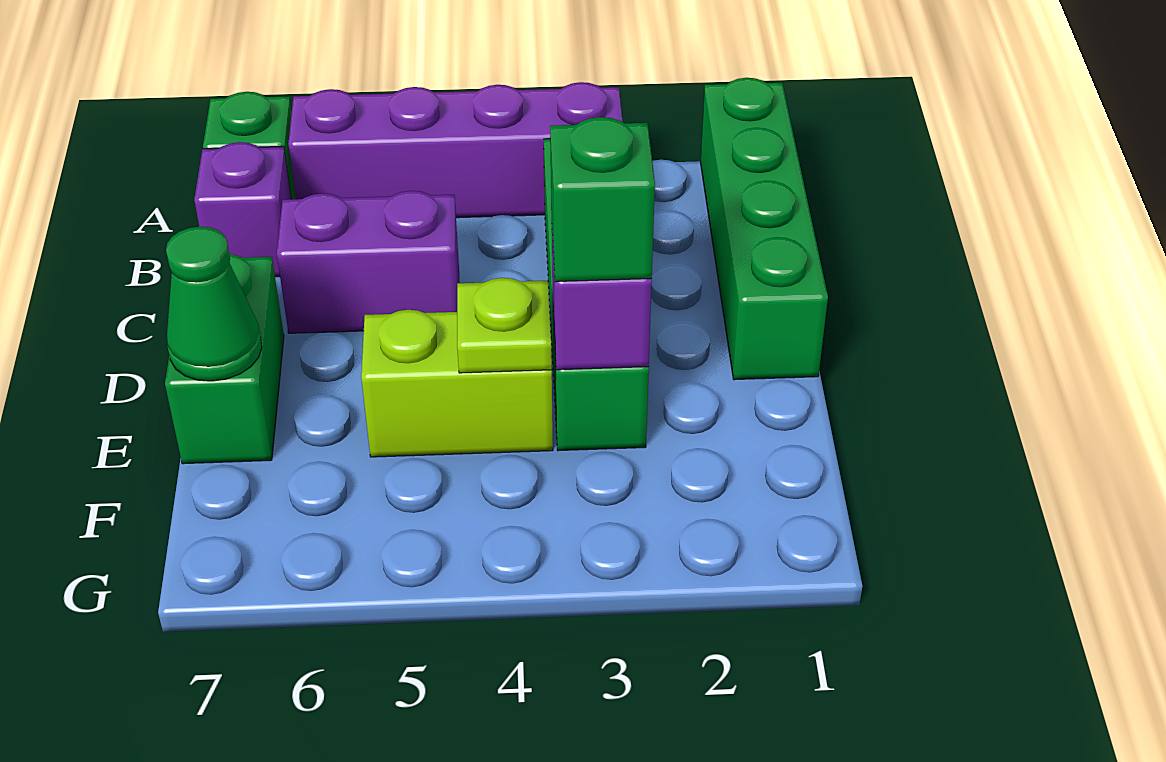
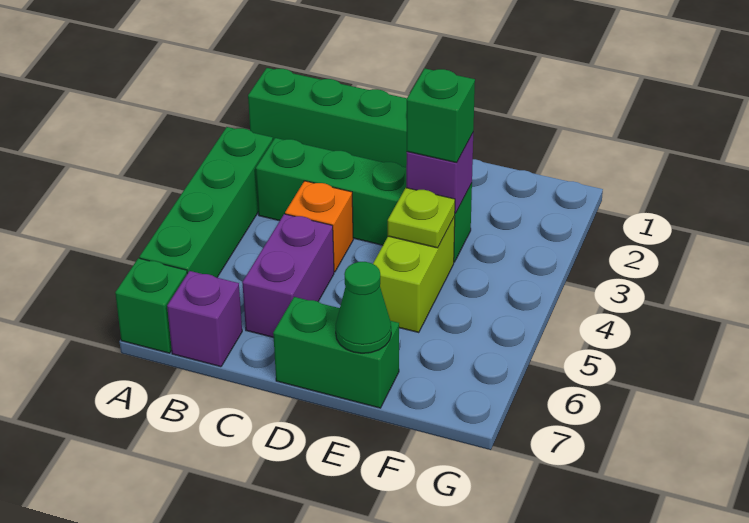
purple brick A3:A6 level 1 -> green brick A3:A6 level 1
none -> orange brick C4 level 1

